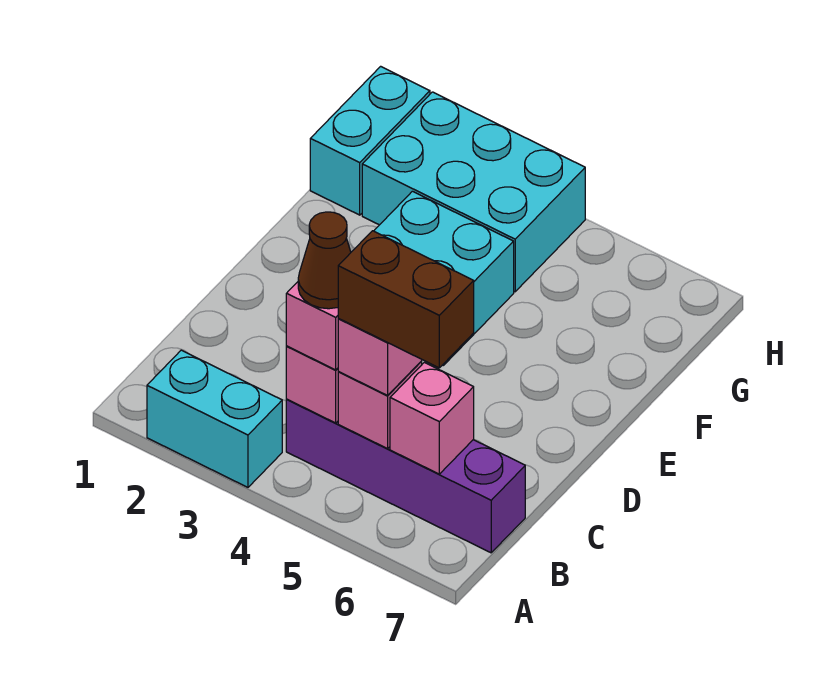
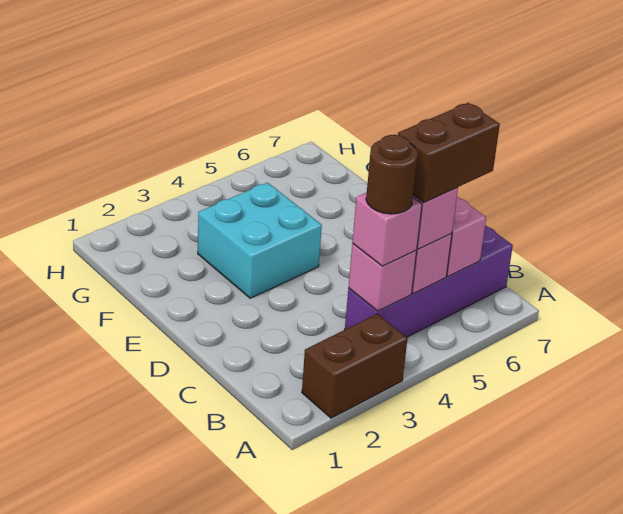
cyan brick A2:A3 level 1 -> brown brick A2:A3 level 1
brown cone B4 level 4 -> brown round brick B4 level 4
cyan brick G1:H1 level 1 -> none
cyan brick G2:H4 level 1 -> none

